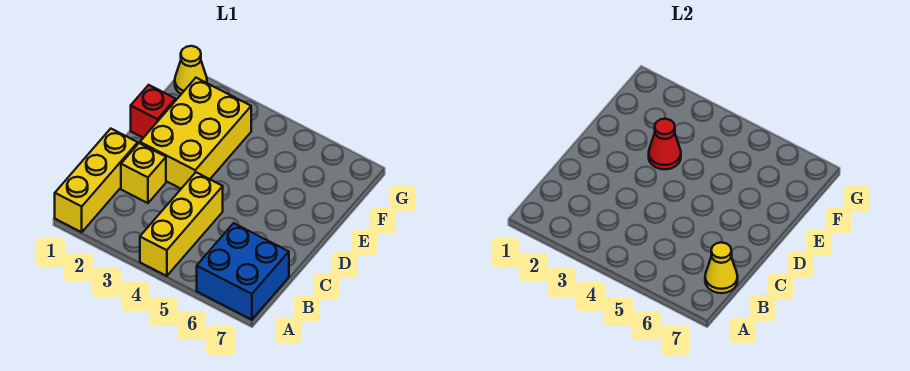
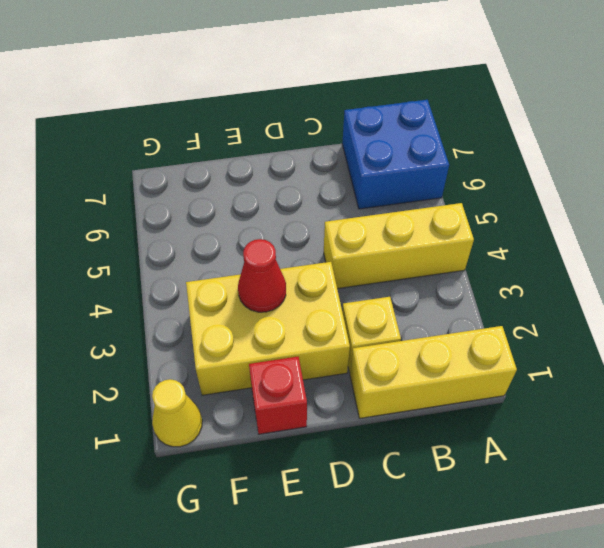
yellow cone B7 level 2 -> none

